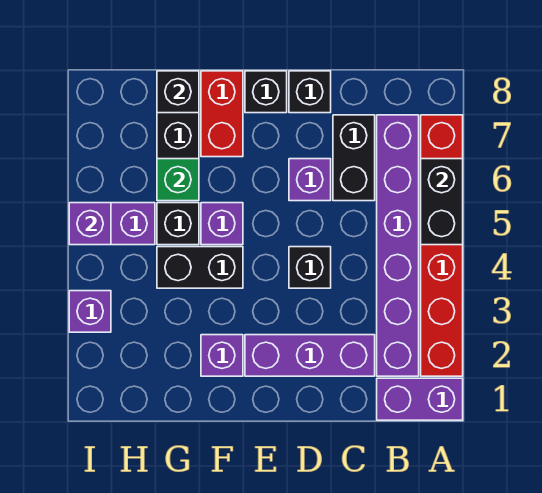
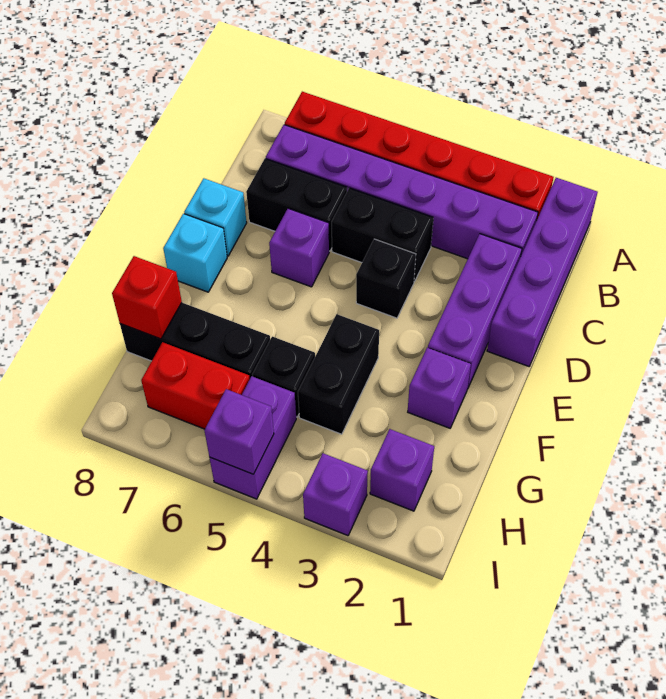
purple brick A1:B1 level 1 -> purple brick A1:D1 level 1
black brick A5:A6 level 2 -> black brick C4:C5 level 1
black brick D8 level 1 -> cyan brick D8 level 1
black brick E8 level 1 -> cyan brick E8 level 1
purple brick F5 level 1 -> purple brick H2 level 1
red brick F7:F8 level 1 -> red brick H6:H7 level 1
green brick G6 level 2 -> none
black brick G8 level 2 -> red brick G8 level 2

